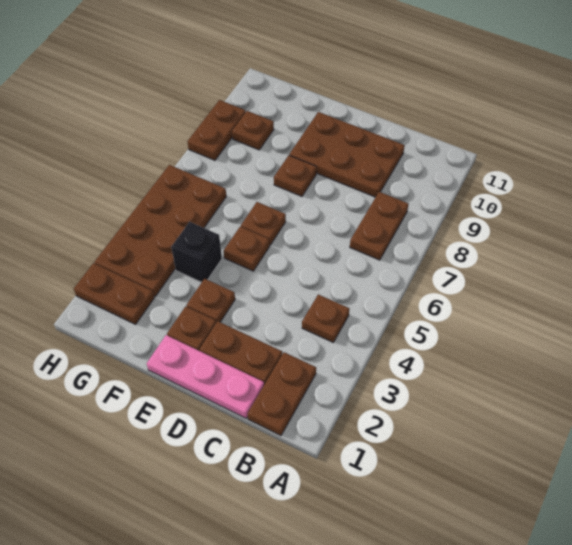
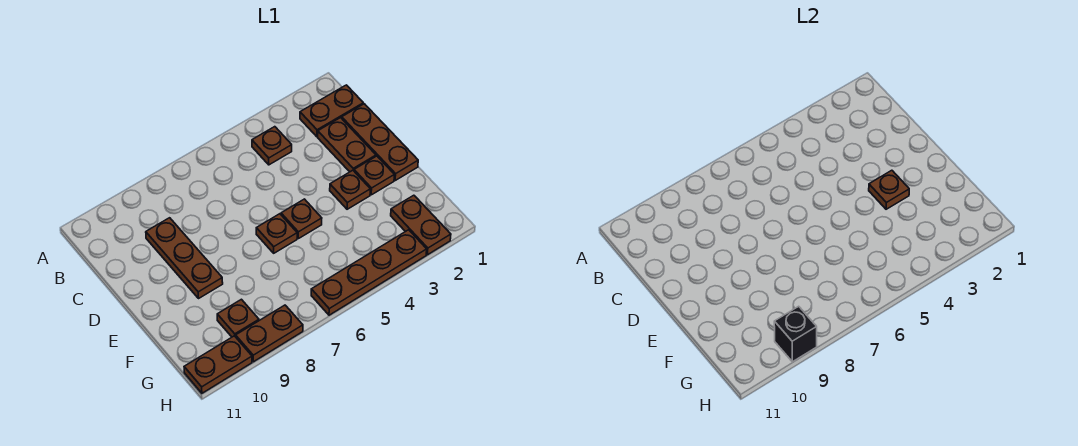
brown plate B7:B8 level 1 -> brown plate H10:H11 level 1
pink plate C1:E1 level 1 -> brown plate C1:E1 level 1
brown plate C9:E10 level 1 -> brown plate C9:E9 level 1
brown plate E8 level 1 -> brown plate E3 level 2
black brick F4 level 1 -> black brick H9 level 2
brown plate G3:H6 level 1 -> brown plate H3:H6 level 1

